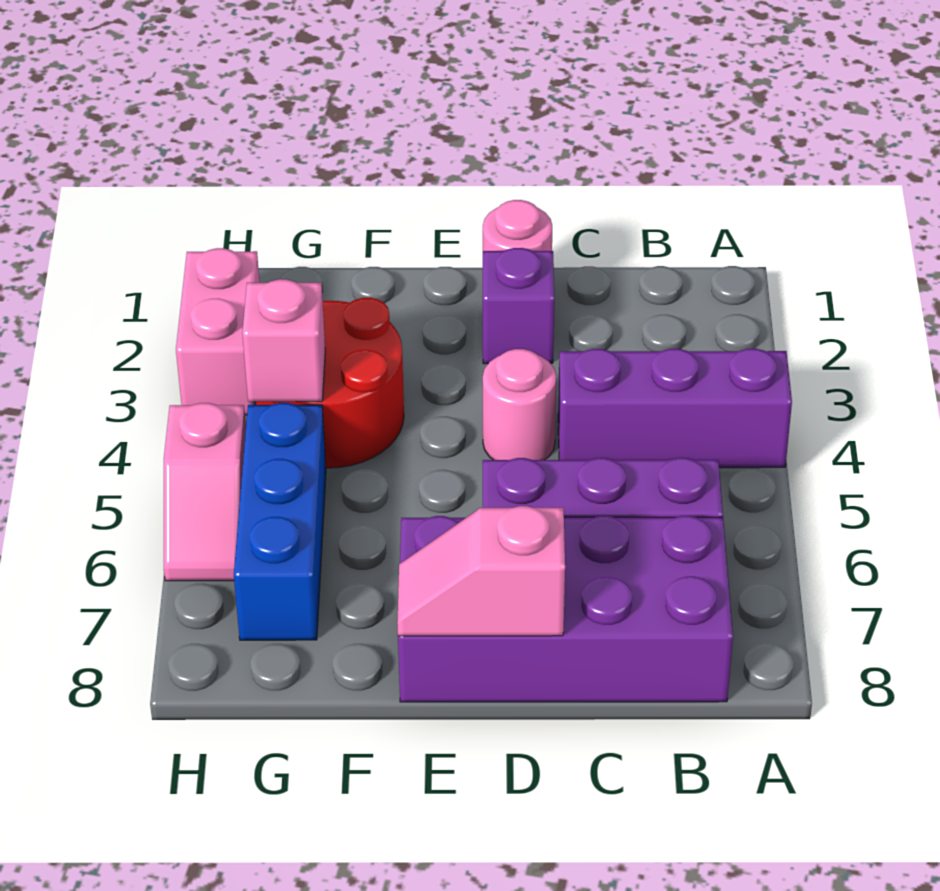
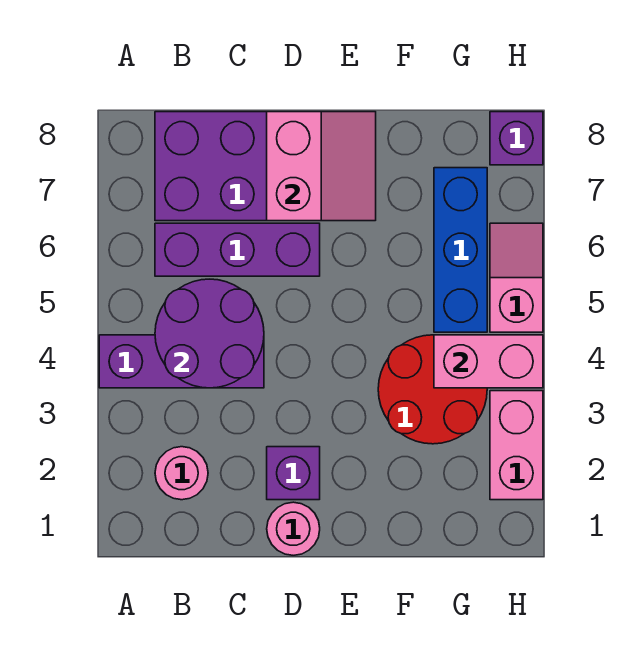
none -> purple round brick B4:C5 level 2
pink round brick D4 level 1 -> pink round brick B2 level 1
pink slope D8:E8 level 2 top D -> pink slope D7:E8 level 2 top D
pink brick G4 level 2 -> pink brick G4:H4 level 2
none -> purple brick H8 level 1

